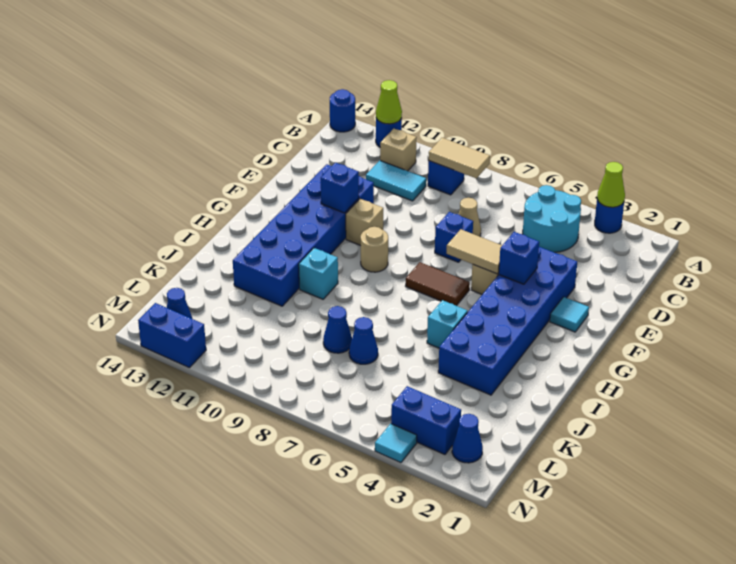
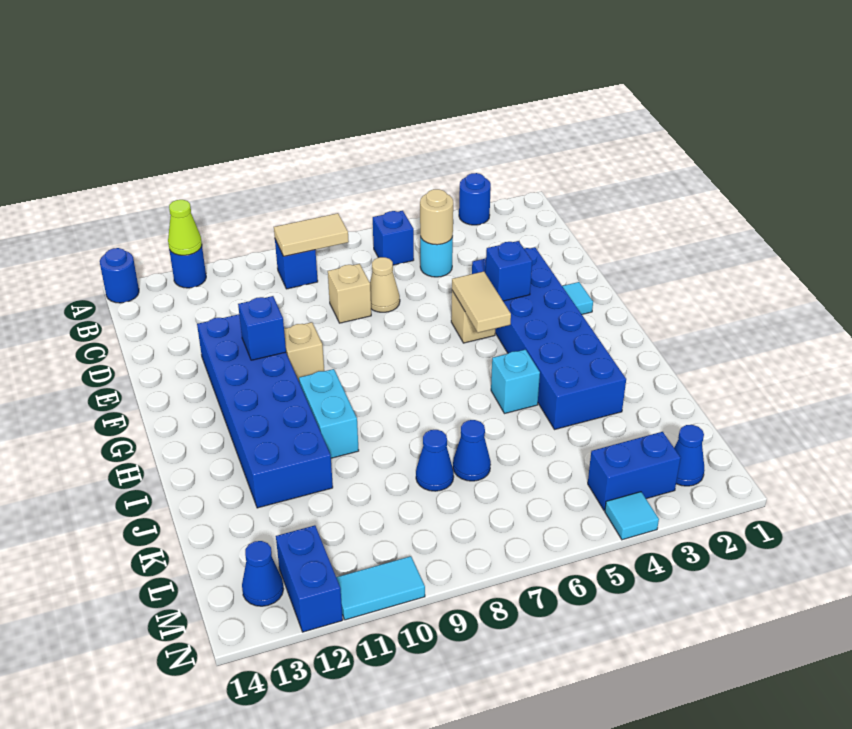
lime cone A3 level 2 -> none
cyan round brick B4:C5 level 1 -> cyan round brick C5 level 1
tan brick B11 level 1 -> tan brick D8 level 1
cyan tile C10:C11 level 1 -> cyan tile N10:N11 level 1
blue brick E7 level 1 -> blue brick B6 level 1
tan tile F5:F6 level 2 -> tan tile F5:G5 level 2
brown tile G6:G7 level 1 -> none
tan round brick G9 level 1 -> tan round brick C5 level 2
cyan brick I10 level 1 -> cyan brick H10:I10 level 1
blue brick N12:N13 level 1 -> blue brick M12:N12 level 1

